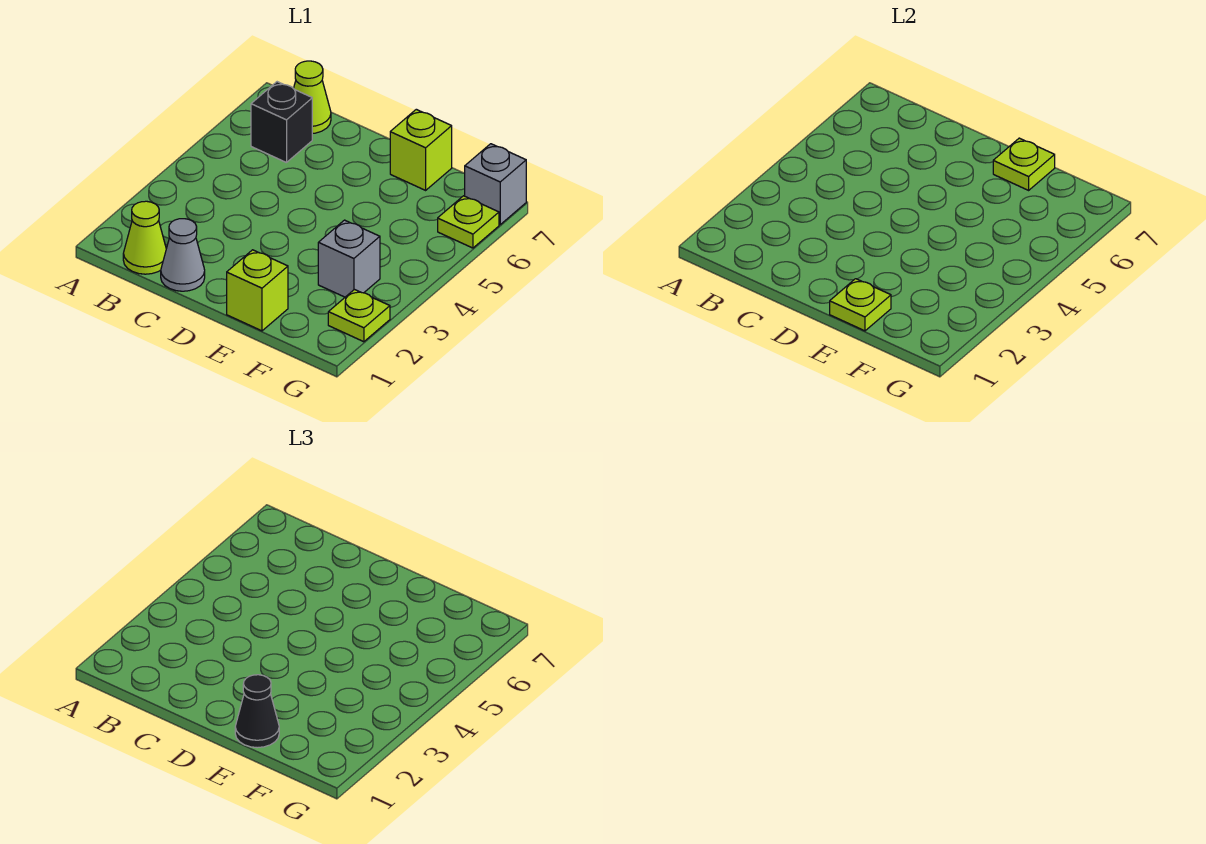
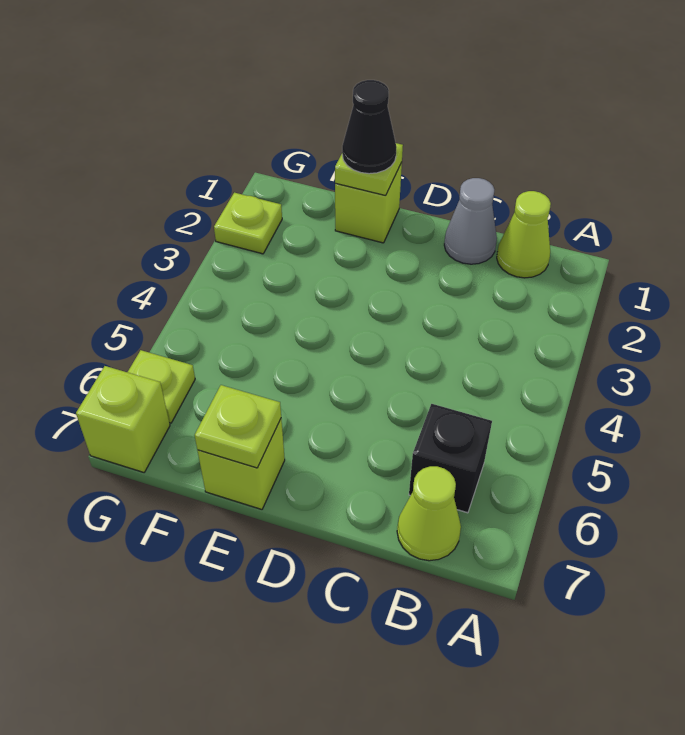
grey brick F3 level 1 -> none
grey brick G7 level 1 -> lime brick G7 level 1

